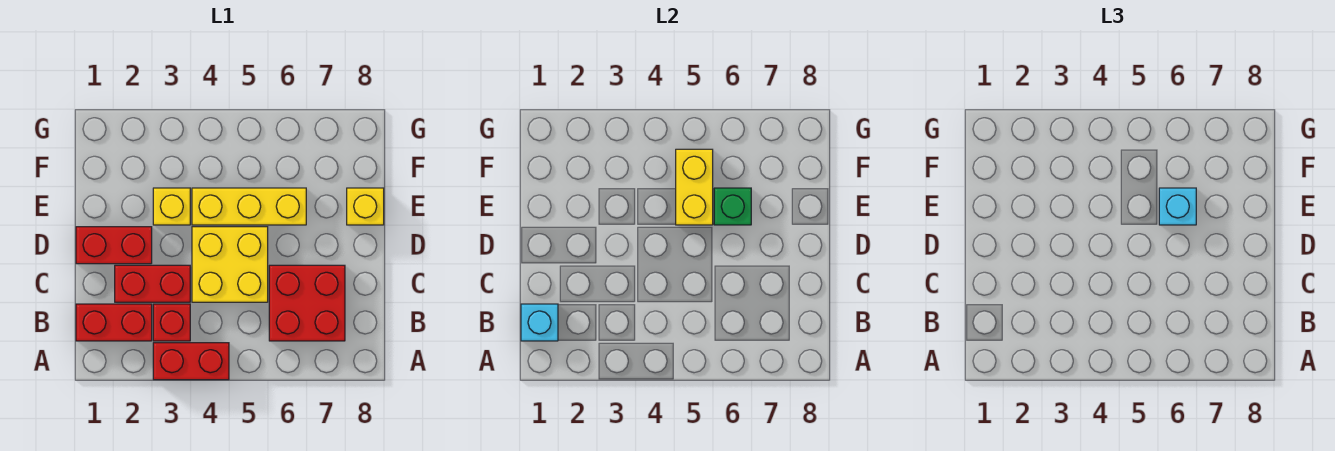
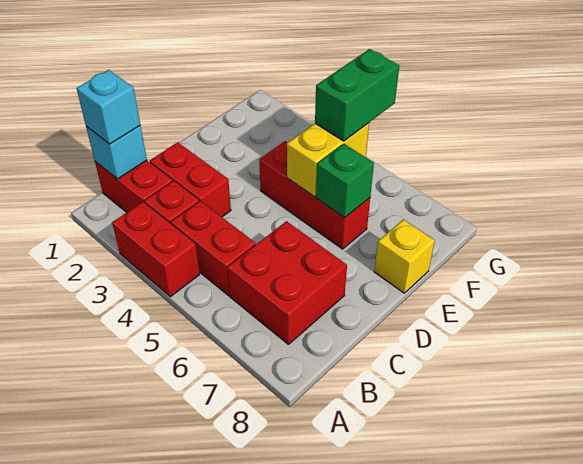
yellow brick C4:D5 level 1 -> none
red brick D1:D2 level 1 -> red brick B4:B5 level 1
yellow brick E3 level 1 -> none
yellow brick E4:E6 level 1 -> red brick E4:E6 level 1
cyan brick E6 level 3 -> cyan brick B1 level 3
none -> green brick F5:G5 level 3

